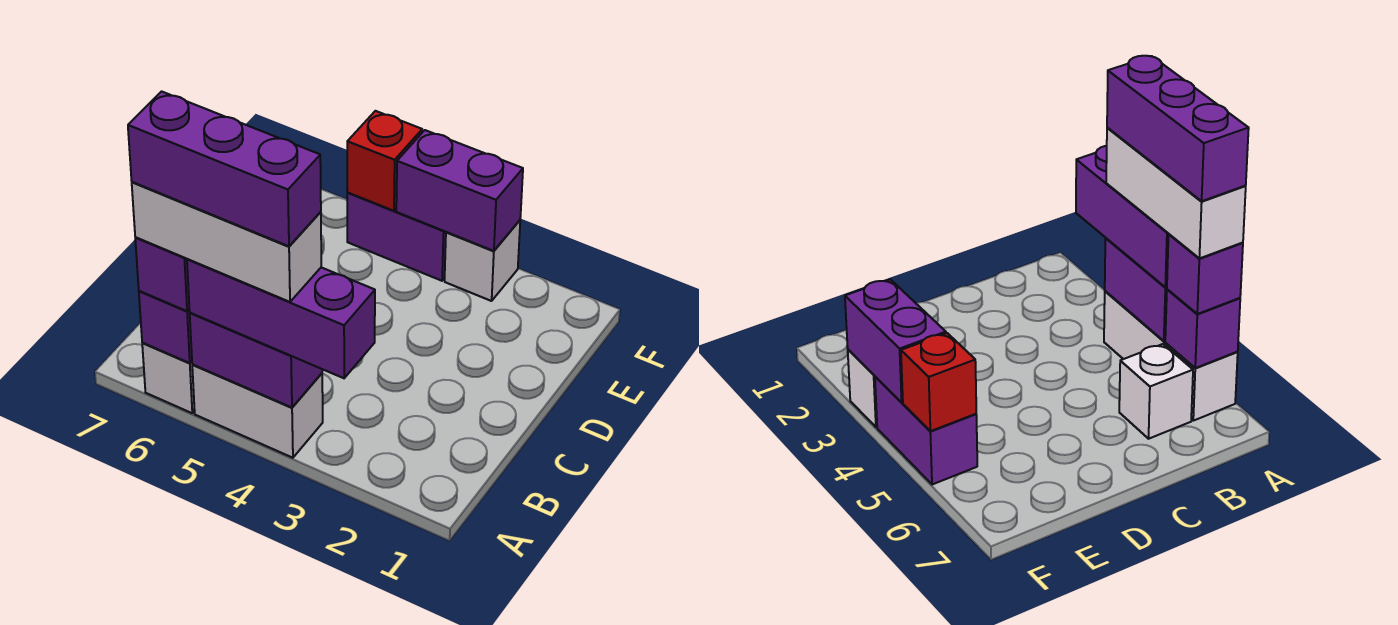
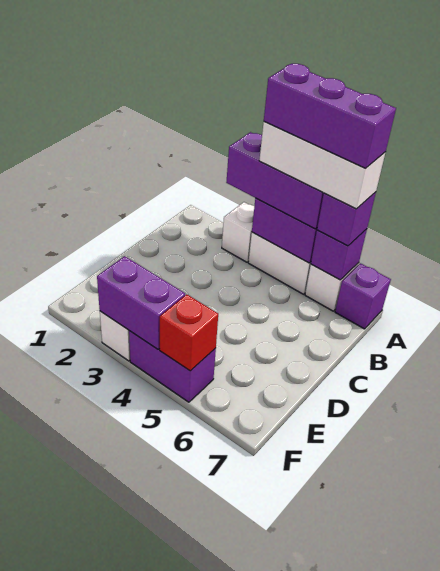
none -> purple brick A7 level 1
white brick B6 level 1 -> white brick A3 level 1

